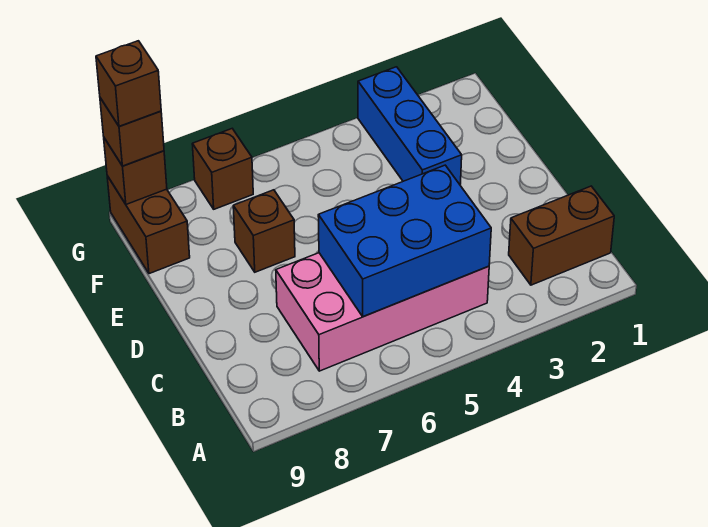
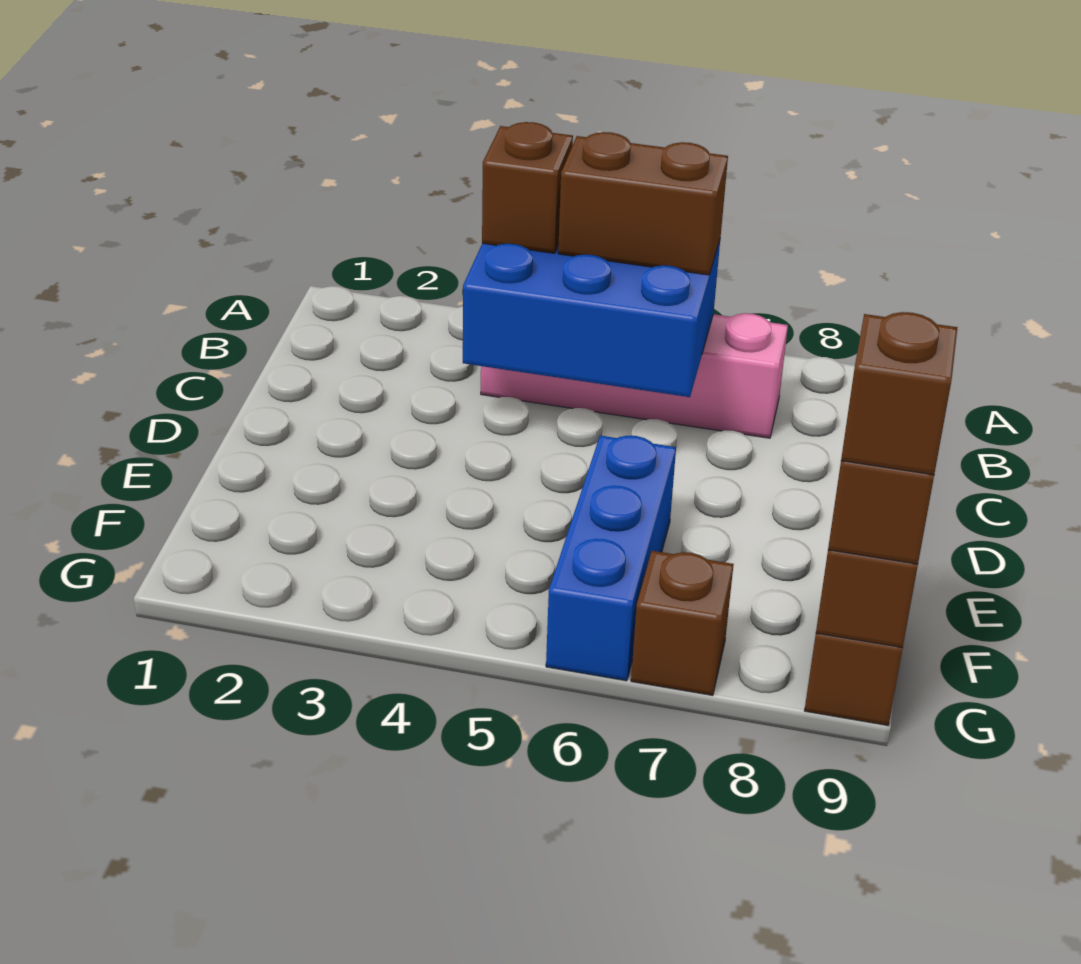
brown brick B1:B2 level 1 -> brown brick B5:B6 level 3
pink brick B4:C7 level 1 -> pink brick B4:B7 level 1
blue brick E3:G3 level 1 -> blue brick E6:G6 level 1
brown brick E7 level 1 -> brown brick B4 level 3

